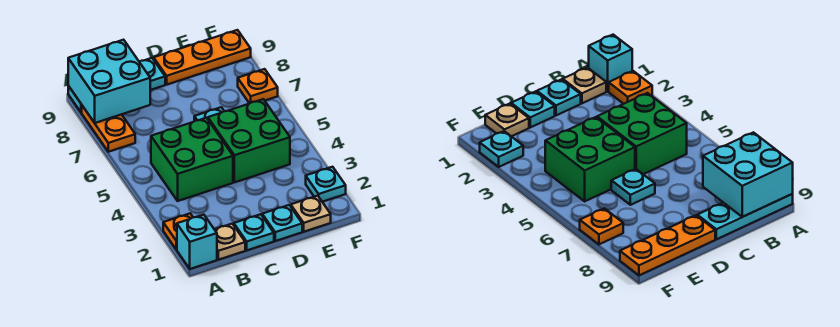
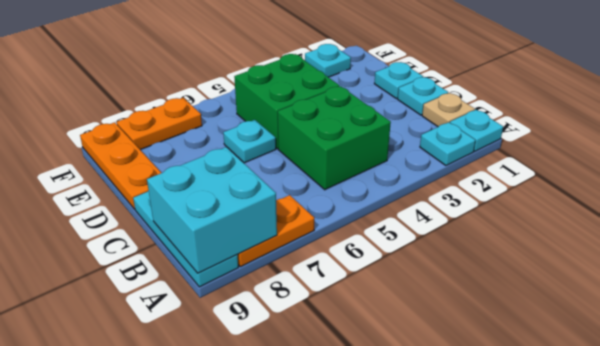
cyan brick A1 level 1 -> cyan plate A1 level 1
orange plate A2 level 1 -> cyan plate A2 level 1
tan plate E1 level 1 -> none
orange plate F7 level 1 -> orange plate F7:F8 level 1

